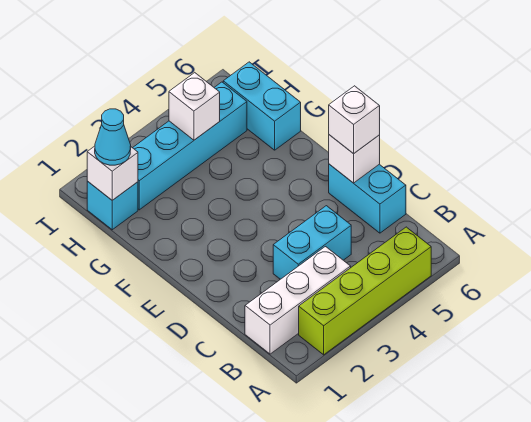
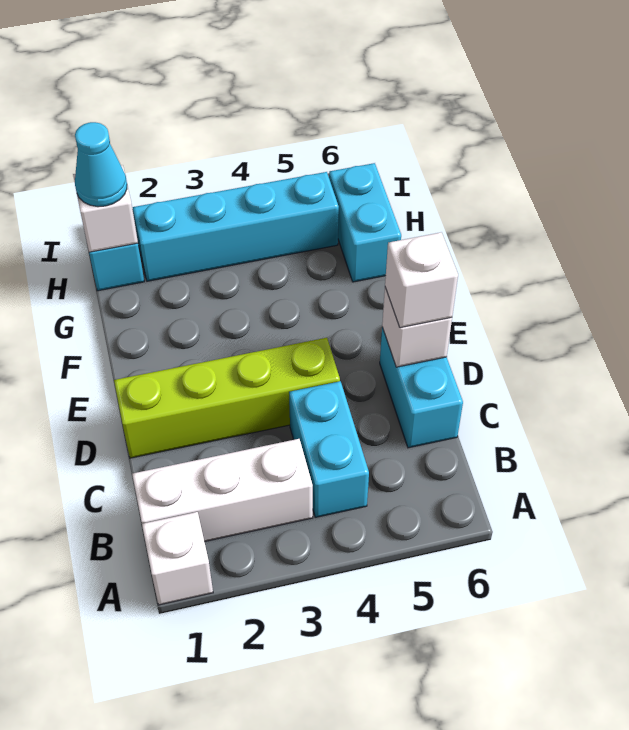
lime brick A2:A5 level 1 -> lime brick D1:D4 level 1
cyan brick C3:C4 level 1 -> cyan brick B4:C4 level 1
white brick H4 level 2 -> white brick A1 level 1

